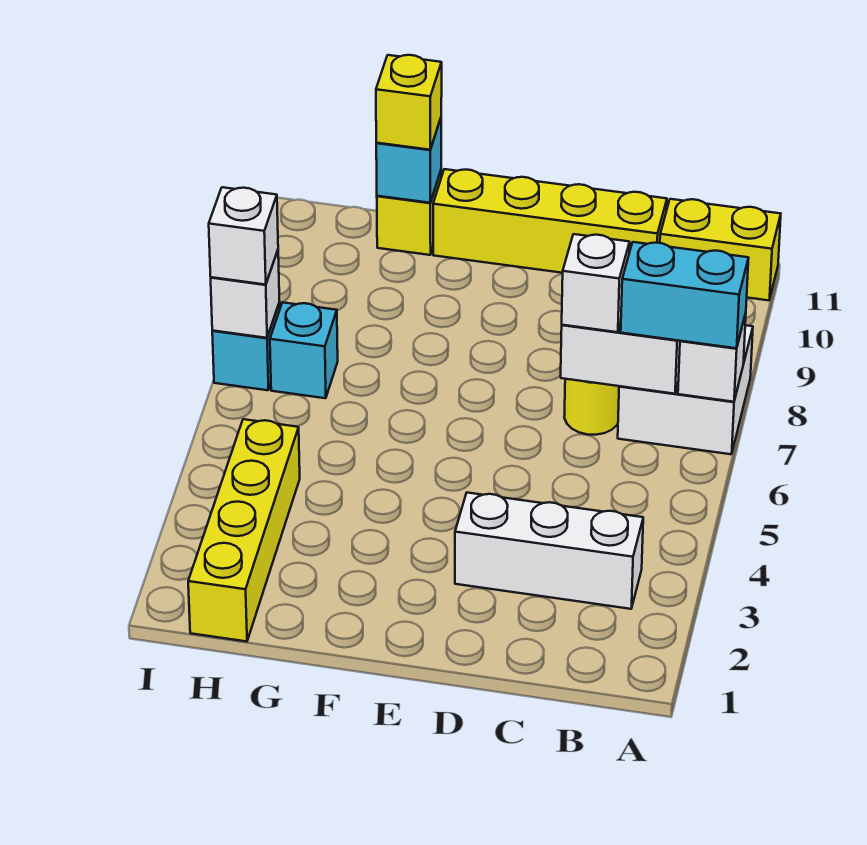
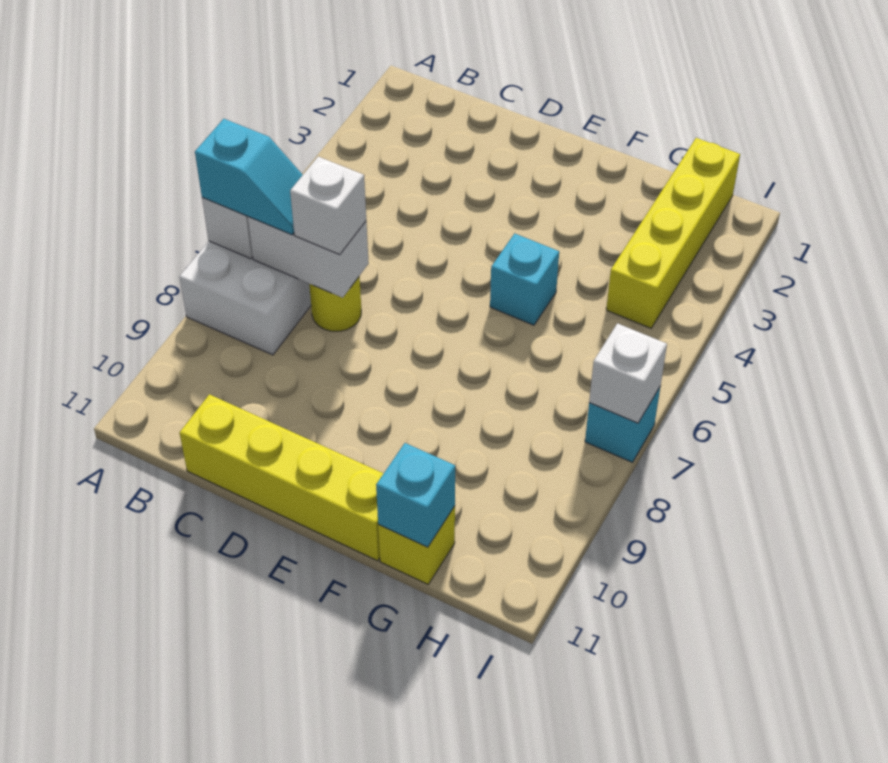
cyan brick A7:B7 level 3 -> cyan slope A7:B7 level 3 top A
yellow brick A11:B11 level 1 -> none
white brick B3:D3 level 1 -> none
yellow brick G11 level 3 -> none
cyan brick H7 level 1 -> cyan brick F5 level 1
white brick I7 level 3 -> none

